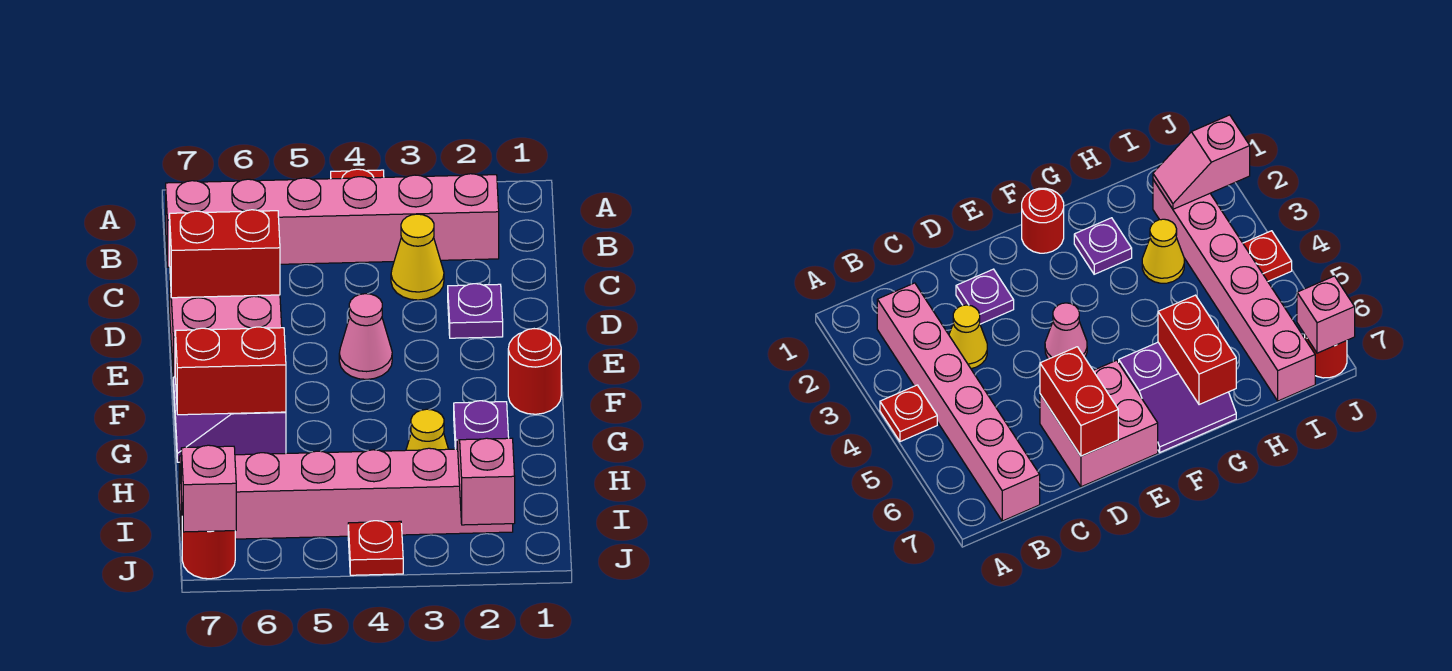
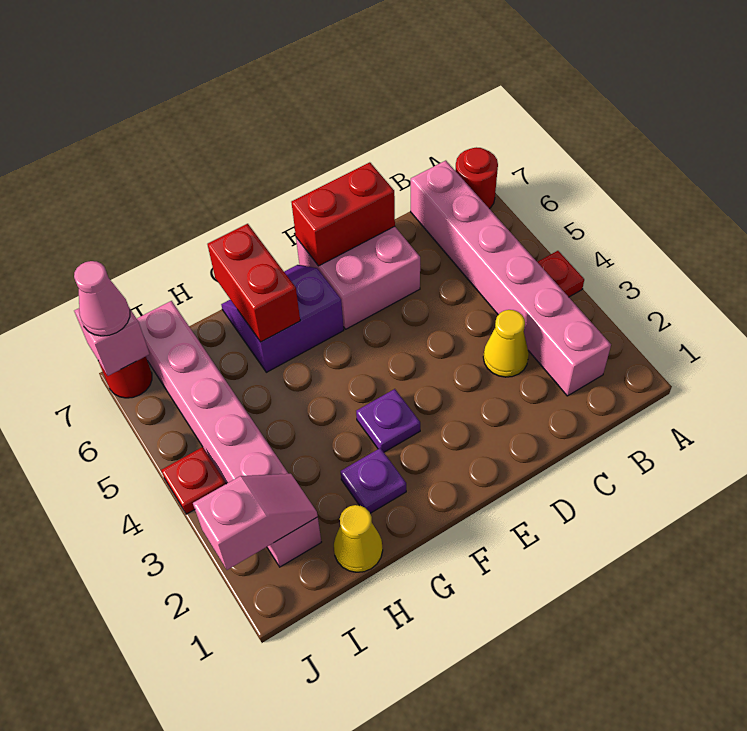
purple plate D2 level 1 -> purple plate F3 level 1
red brick D6:D7 level 2 -> red brick D7:E7 level 2
pink cone E4 level 1 -> pink cone J7 level 3
red round brick F1 level 1 -> red round brick A7 level 1
yellow cone H3 level 1 -> yellow cone H1 level 1

